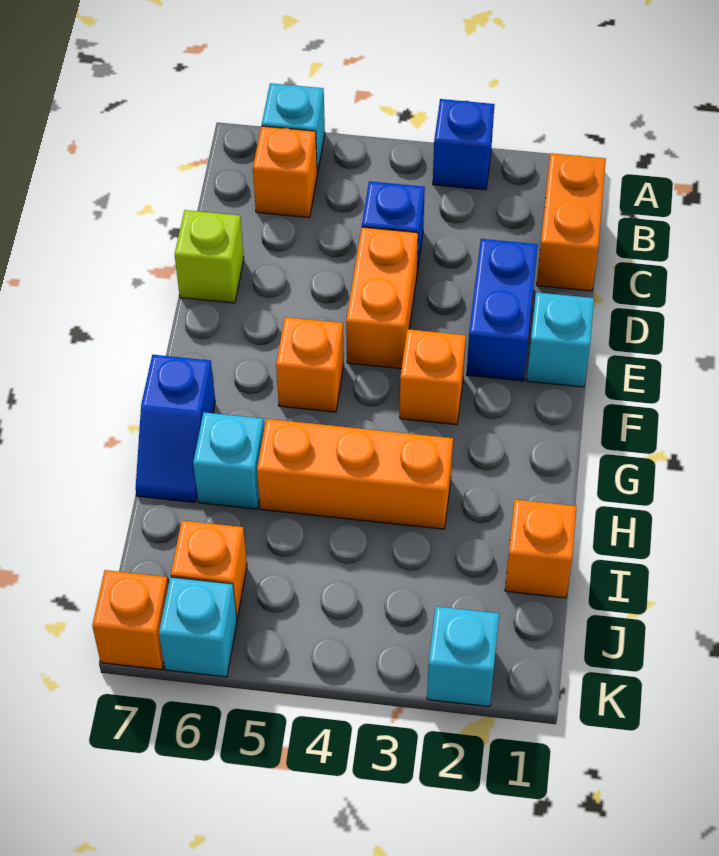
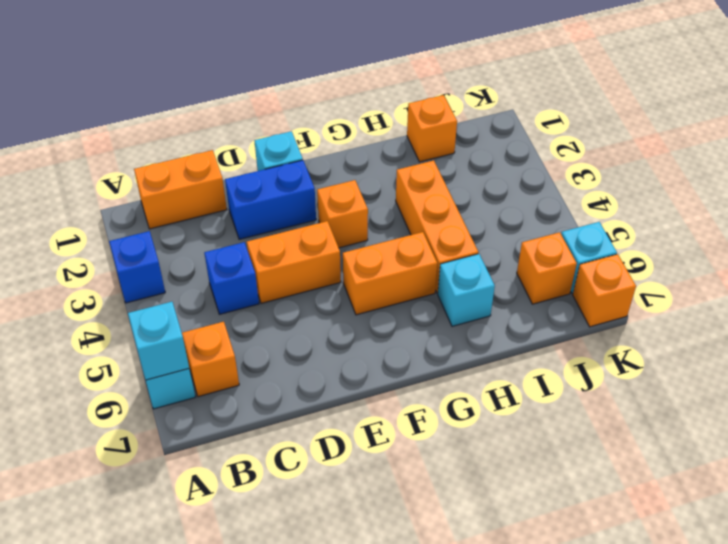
lime brick D7 level 1 -> none
orange brick F5 level 1 -> orange brick F5:G5 level 1
blue slope G7:H7 level 1 top G -> none
cyan brick K2 level 1 -> cyan brick A6 level 2

